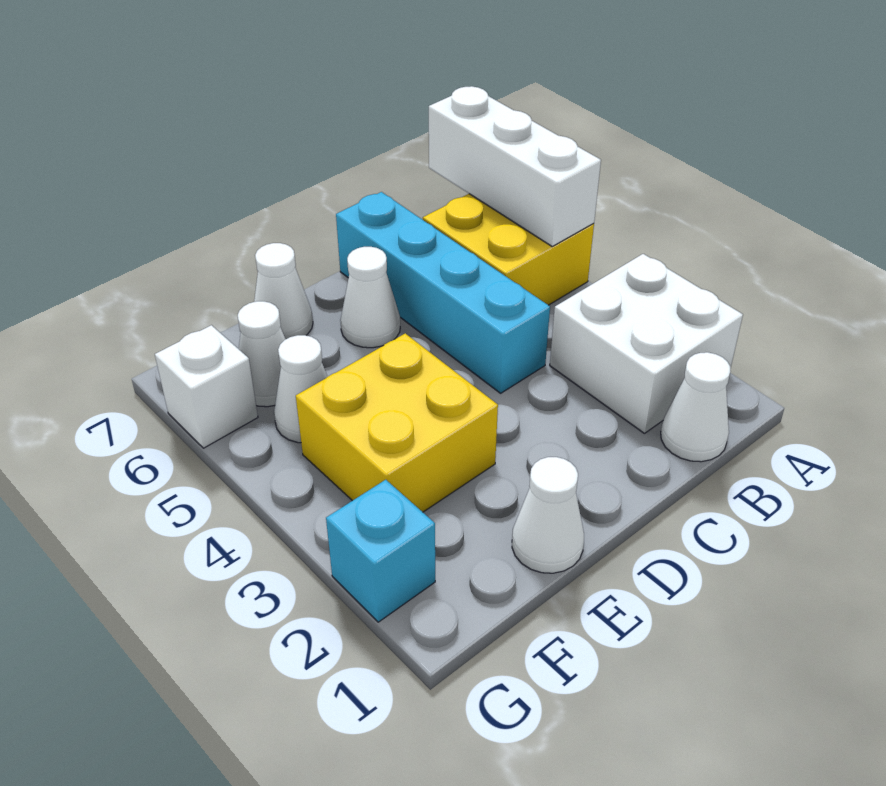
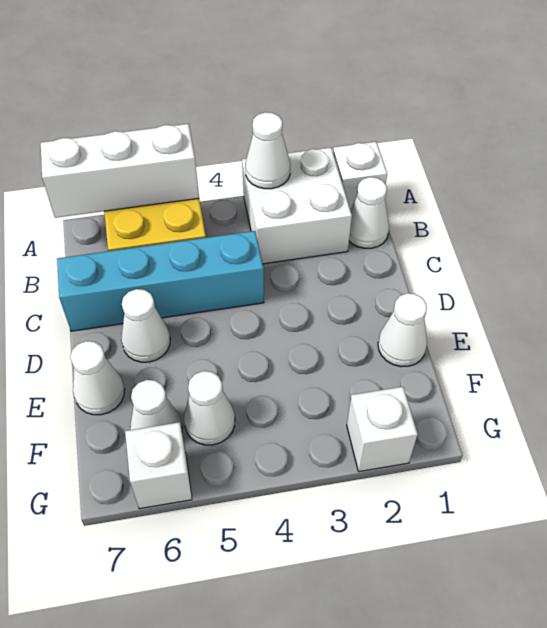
none -> white brick A1 level 1
none -> white cone A3 level 2
yellow brick E3:F4 level 1 -> none
cyan brick G2 level 1 -> white brick G2 level 1

